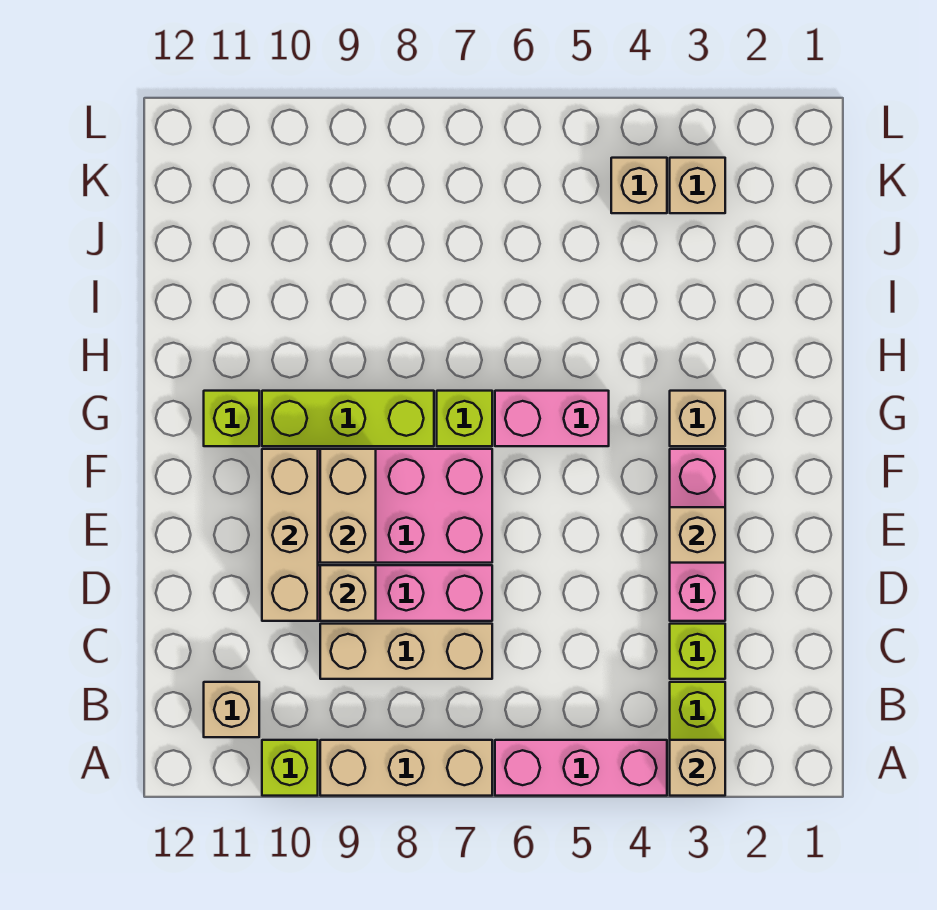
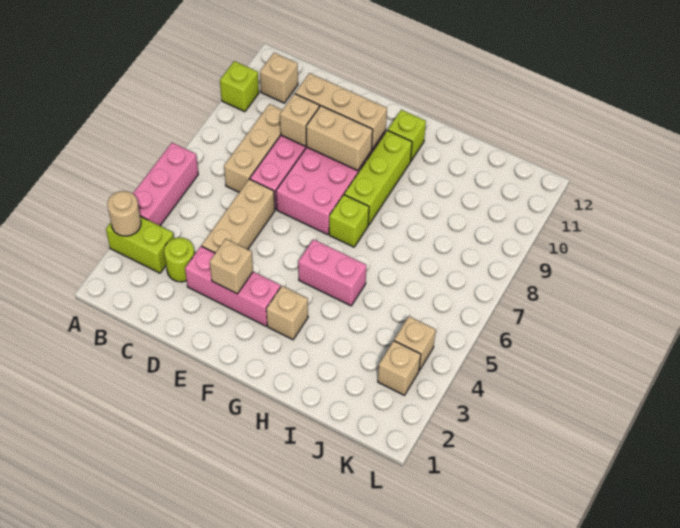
tan brick A3 level 2 -> tan round brick A3 level 2
tan brick A7:A9 level 1 -> tan brick D4:D6 level 1
lime brick C3 level 1 -> lime round brick C3 level 1
pink brick G5:G6 level 1 -> pink brick G5:H5 level 1

